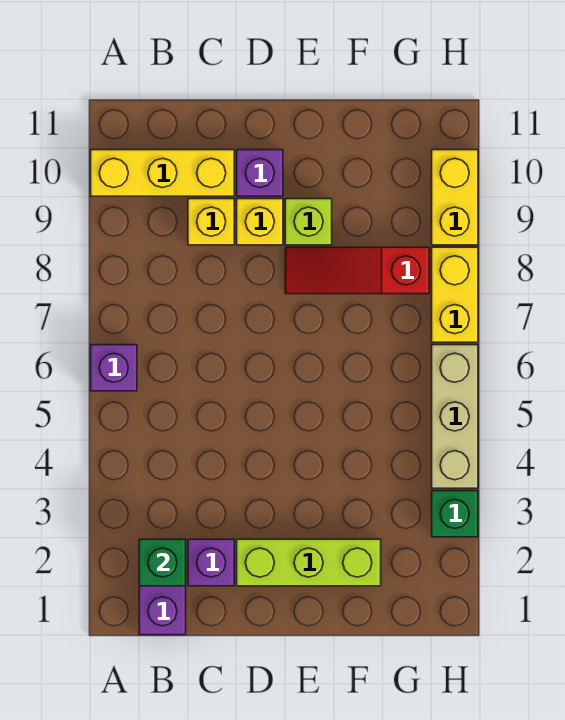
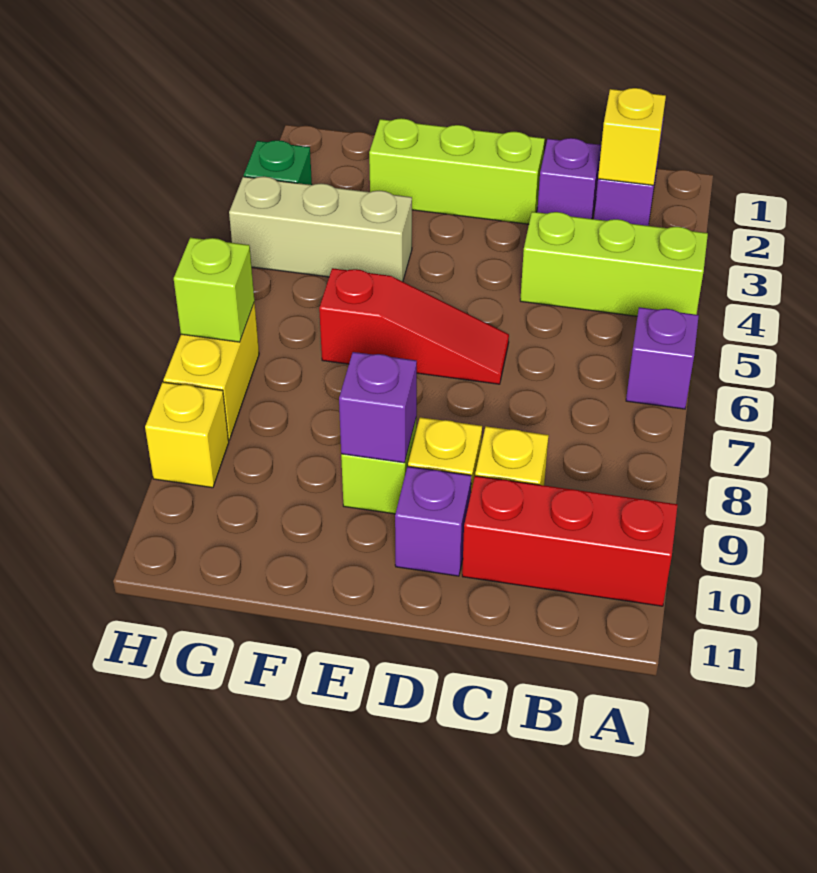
none -> lime brick A4:C4 level 1
yellow brick A10:C10 level 1 -> red brick A10:C10 level 1
green brick B2 level 2 -> yellow brick B2 level 2
red slope E8:G8 level 1 top G -> red slope D6:F6 level 1 top F
none -> purple brick E9 level 2
tan brick H4:H6 level 1 -> tan brick F4:H4 level 1
none -> lime brick H7 level 2
yellow brick H9:H10 level 1 -> yellow brick H9 level 1

